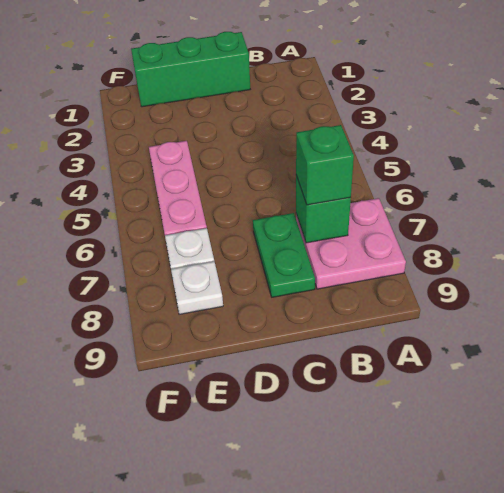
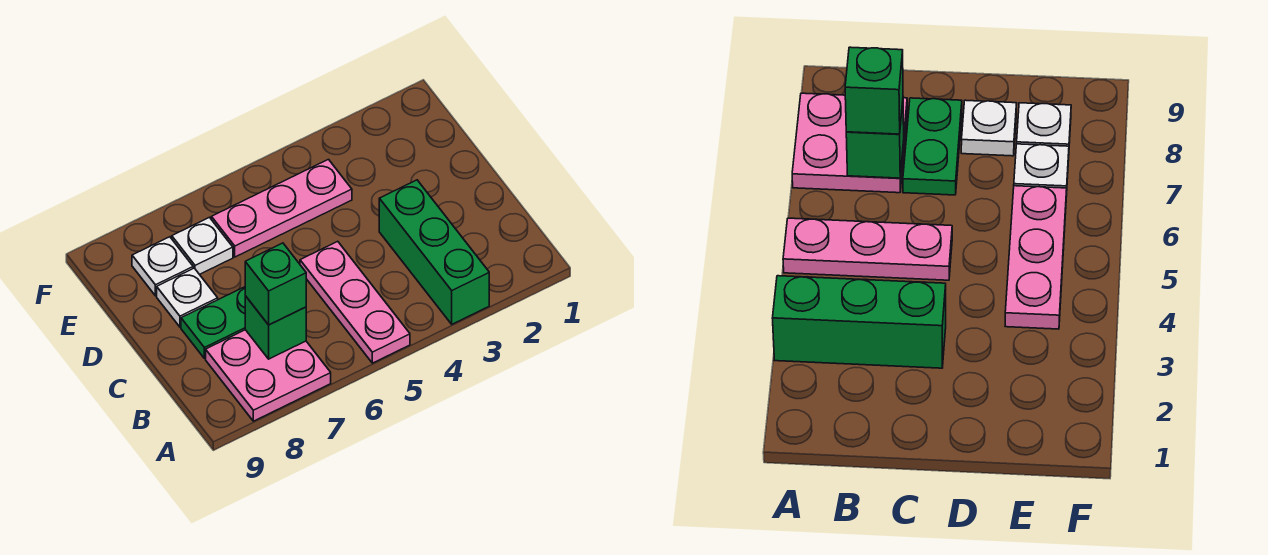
none -> pink plate A5:C5 level 1
green brick C1:E1 level 1 -> green brick A3:C3 level 1
none -> white plate D8 level 1

